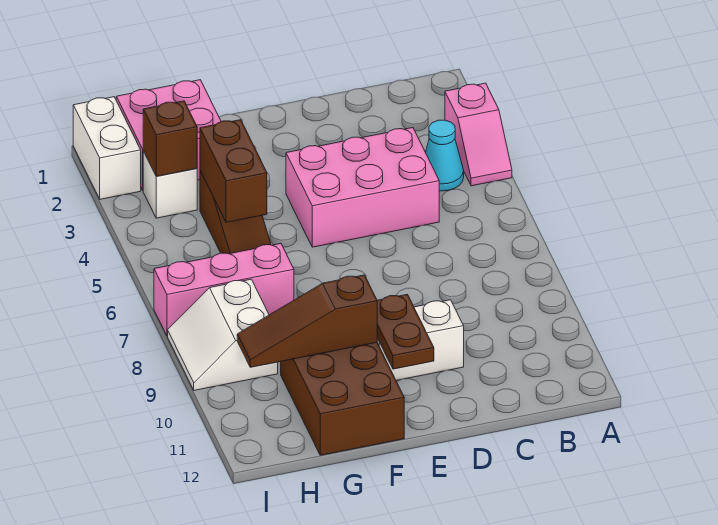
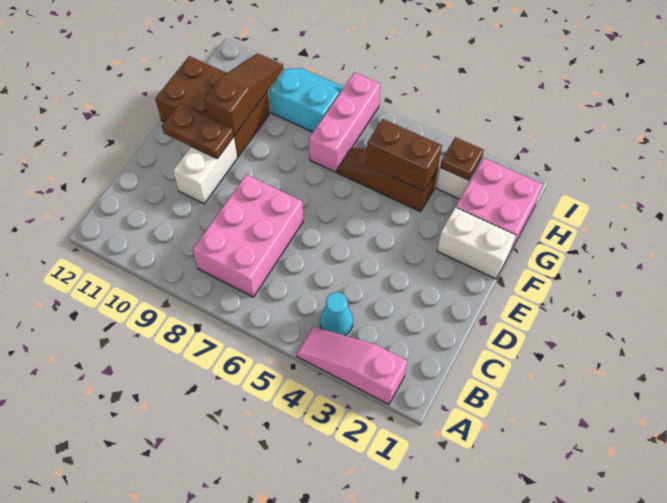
pink slope A3:A4 level 1 top 3 -> pink slope A2:A4 level 1 top 2
pink brick C4:E5 level 1 -> pink brick B7:D8 level 1
brown brick H3 level 2 -> brown plate H3 level 2
white slope H8:I9 level 1 top H -> cyan slope H8:I9 level 1 top H
white brick I1:I2 level 1 -> white brick F1:F2 level 1

